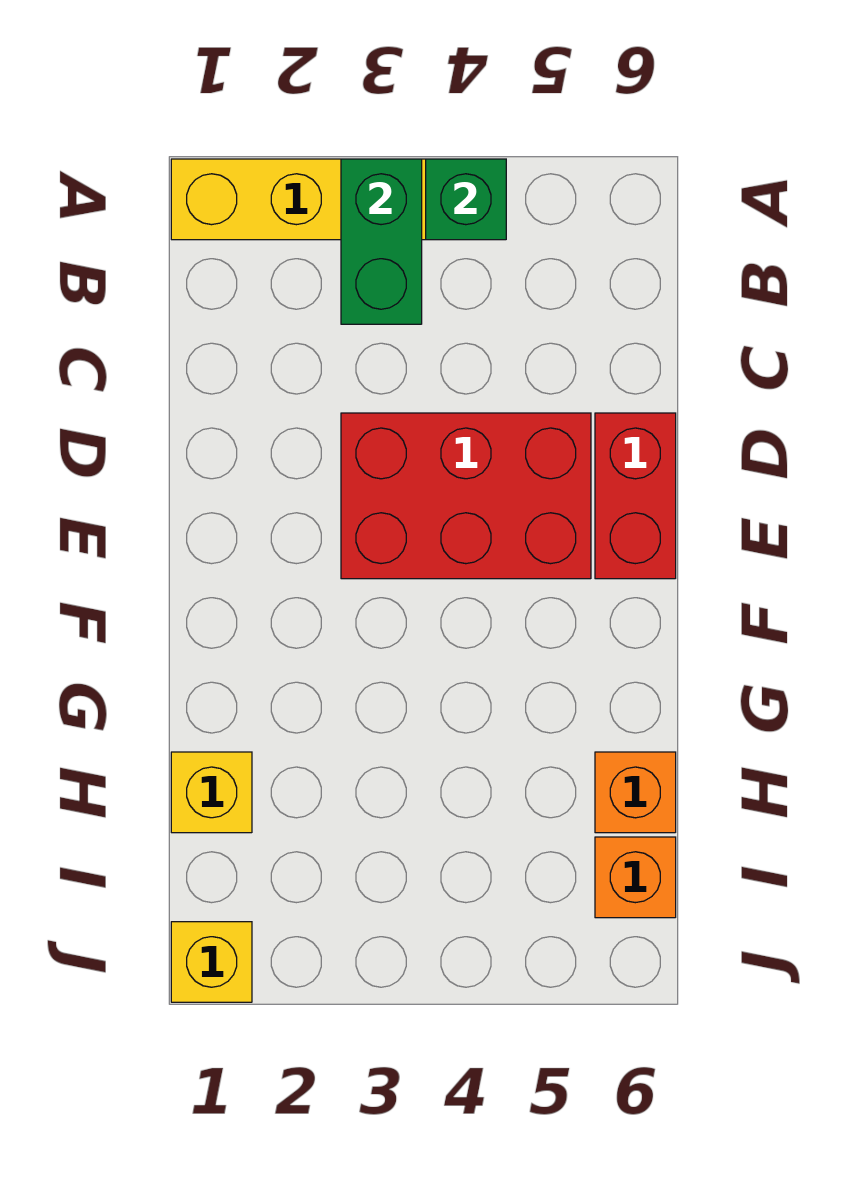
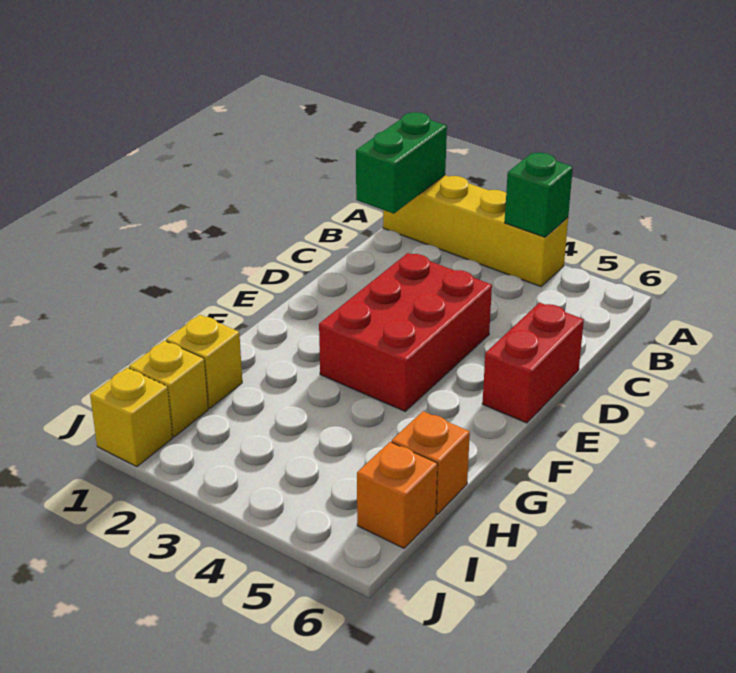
green brick A3:B3 level 2 -> green brick A1:B1 level 2
red brick D3:E5 level 1 -> red brick D3:F4 level 1
none -> yellow brick I1 level 1

